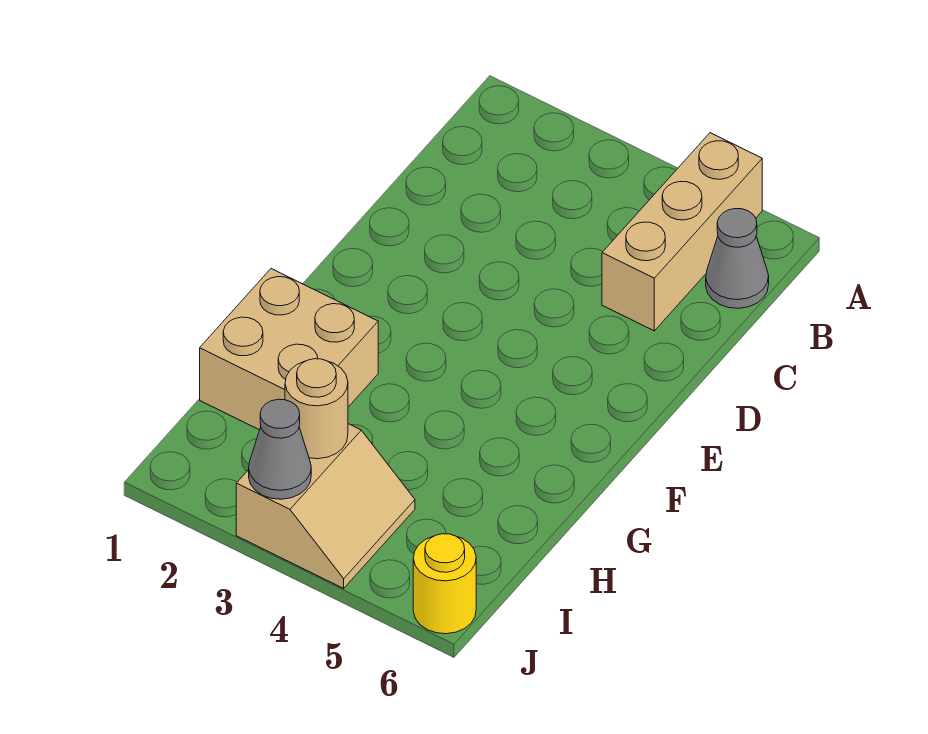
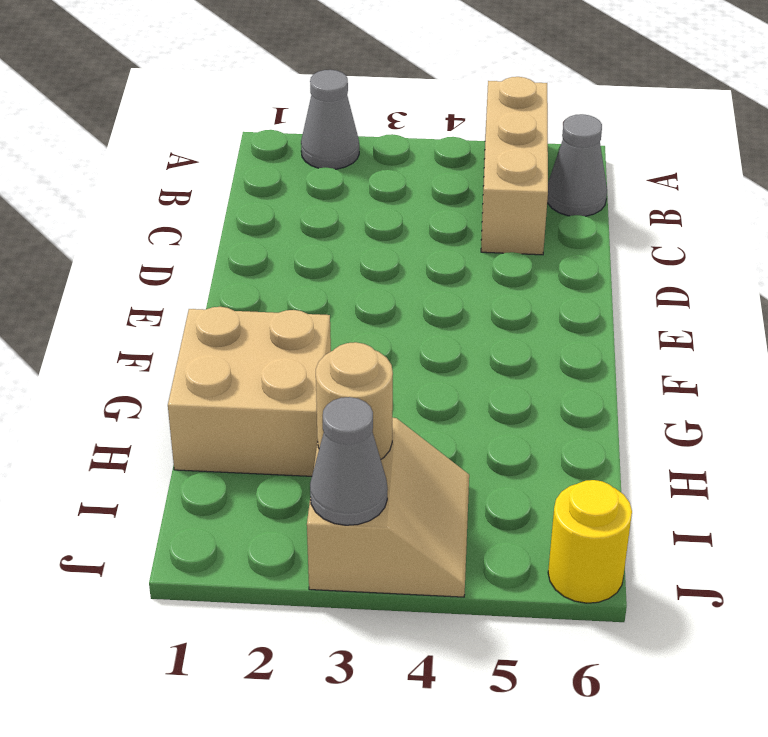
none -> grey cone A2 level 1

